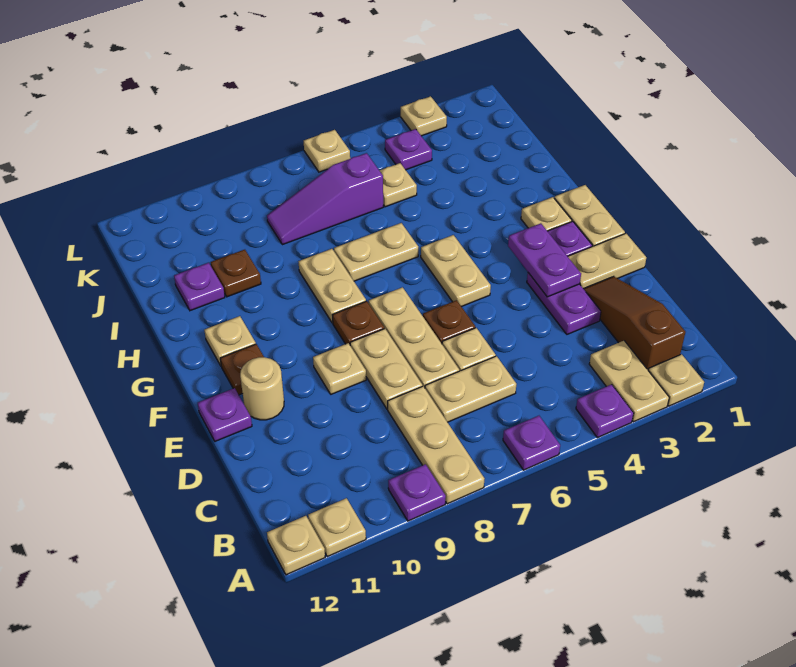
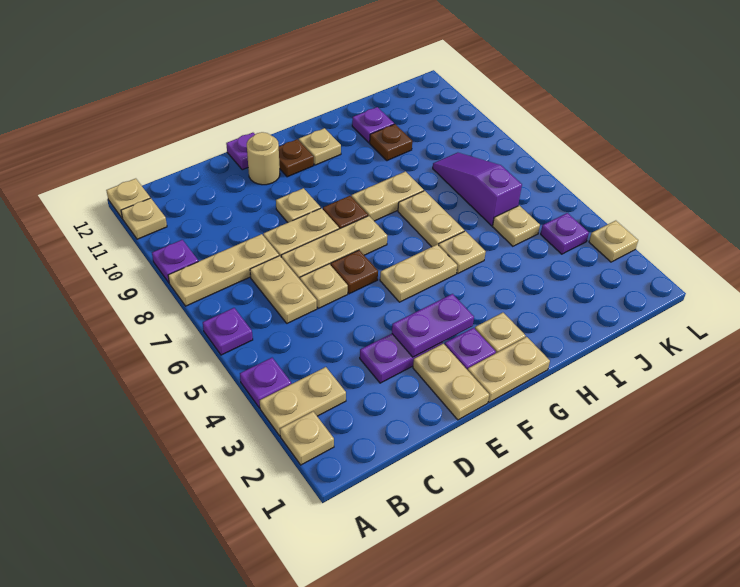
brown slope B2:D2 level 1 top B -> none
tan plate L6 level 1 -> tan plate H5 level 1

